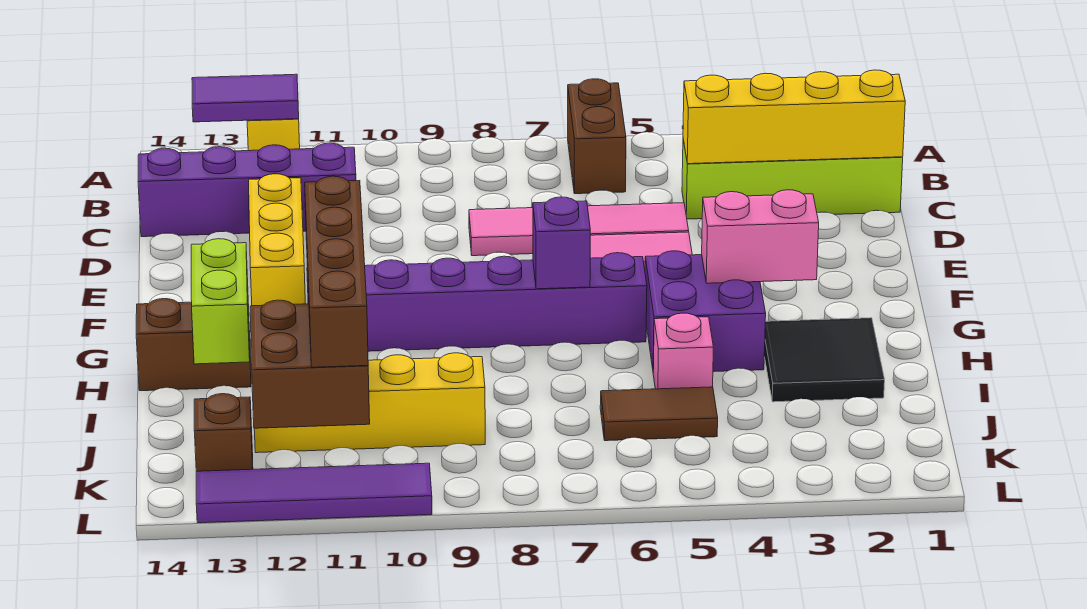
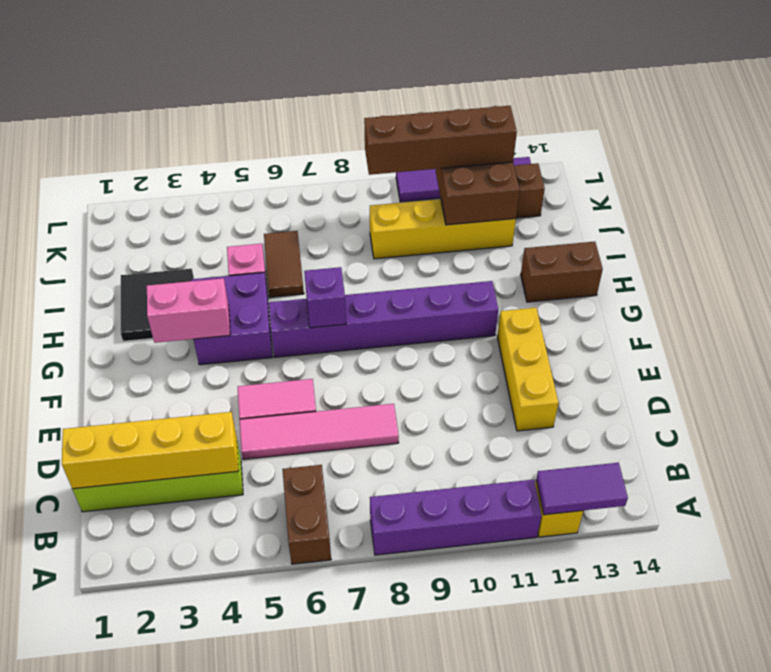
purple brick C11:C14 level 1 -> purple brick A8:A11 level 1
brown brick H11:K11 level 3 -> brown brick K9:K12 level 3
lime brick H13:I13 level 2 -> none
brown tile J5:J6 level 1 -> brown tile I6:J6 level 1

